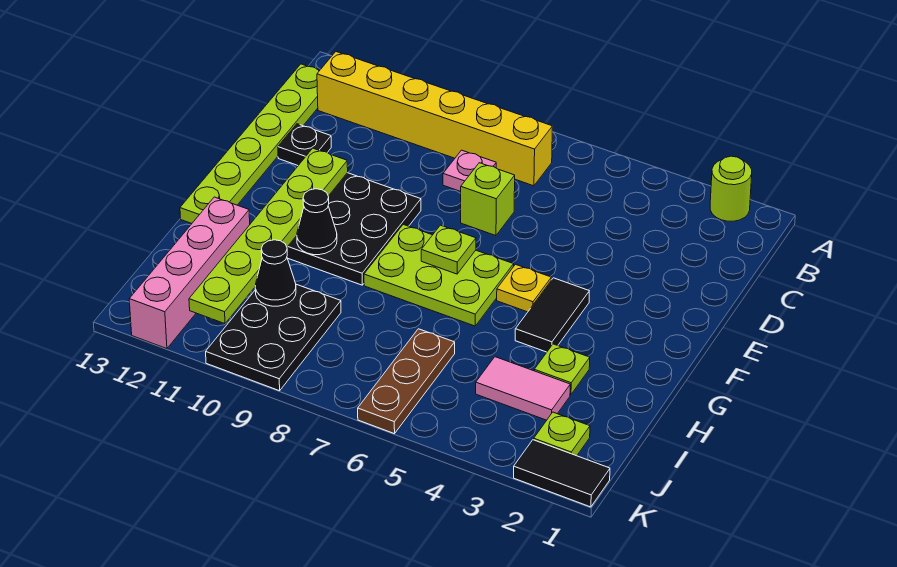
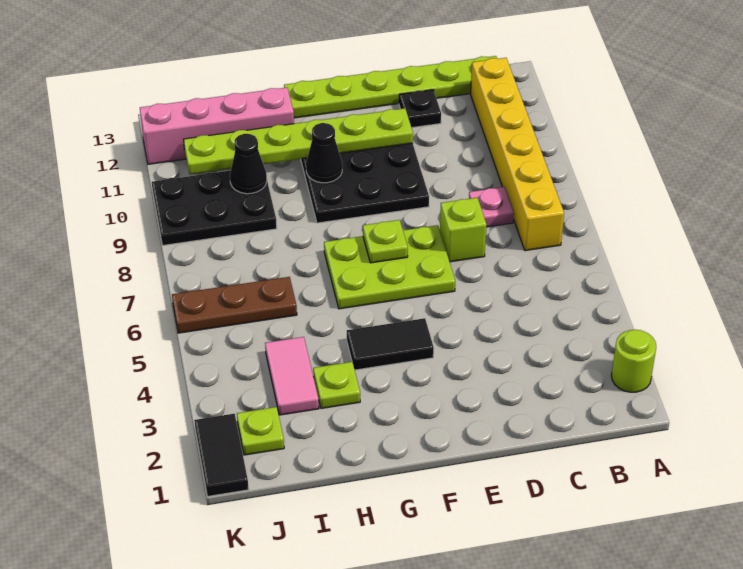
yellow plate F5 level 1 -> none
lime plate F6:G8 level 1 -> lime plate E6:G7 level 1

